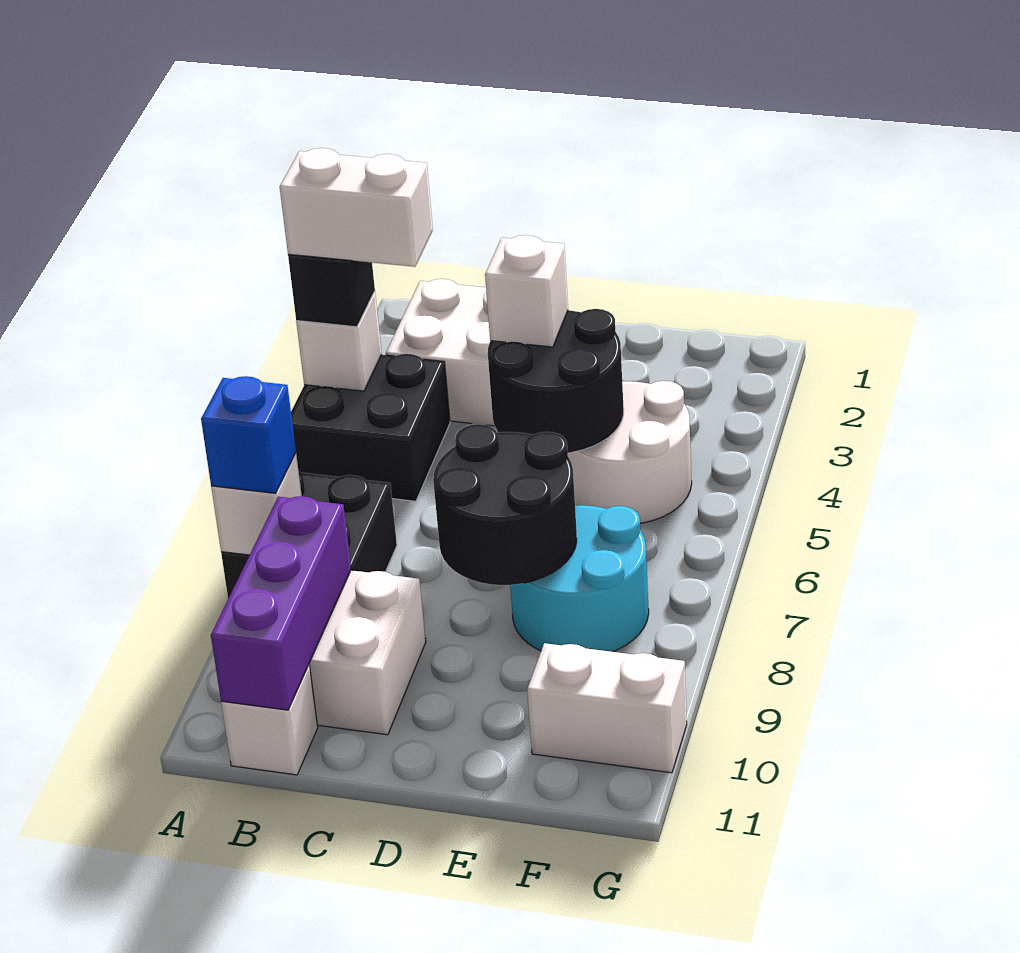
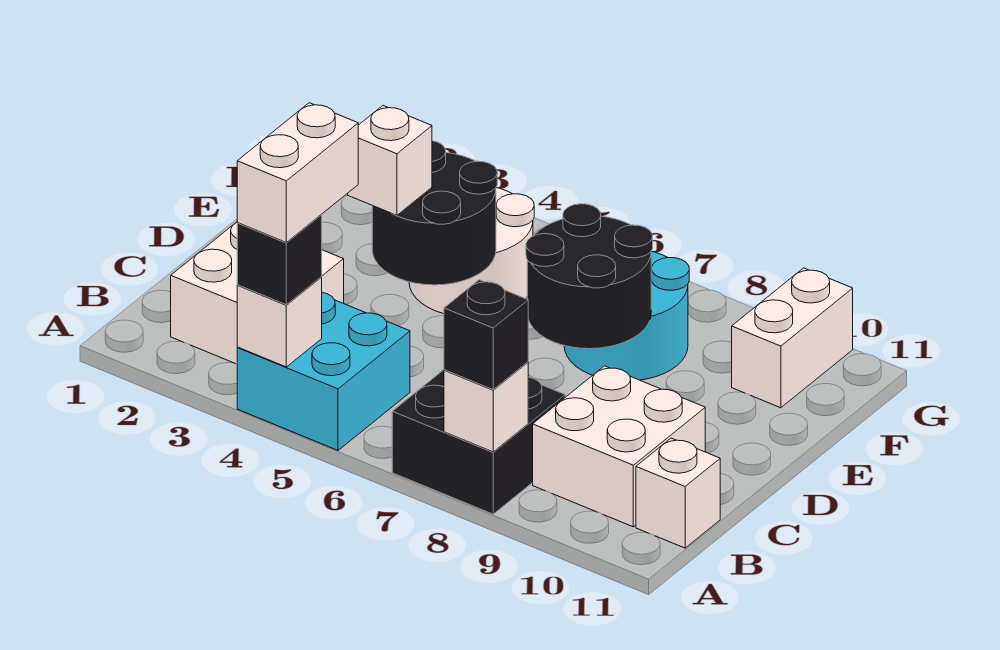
black brick A4:B5 level 1 -> cyan brick A4:B5 level 1
blue brick A8 level 3 -> black brick A8 level 3
purple brick B9:B11 level 2 -> none

